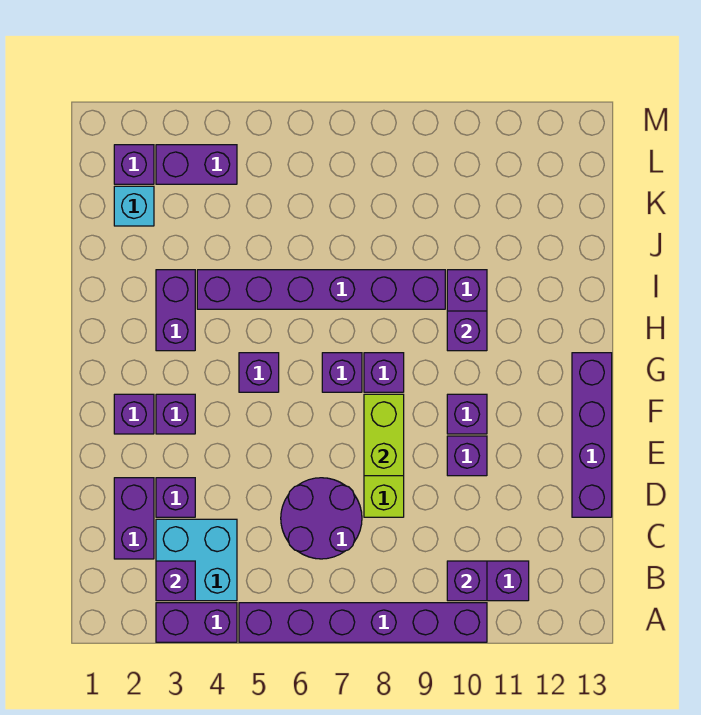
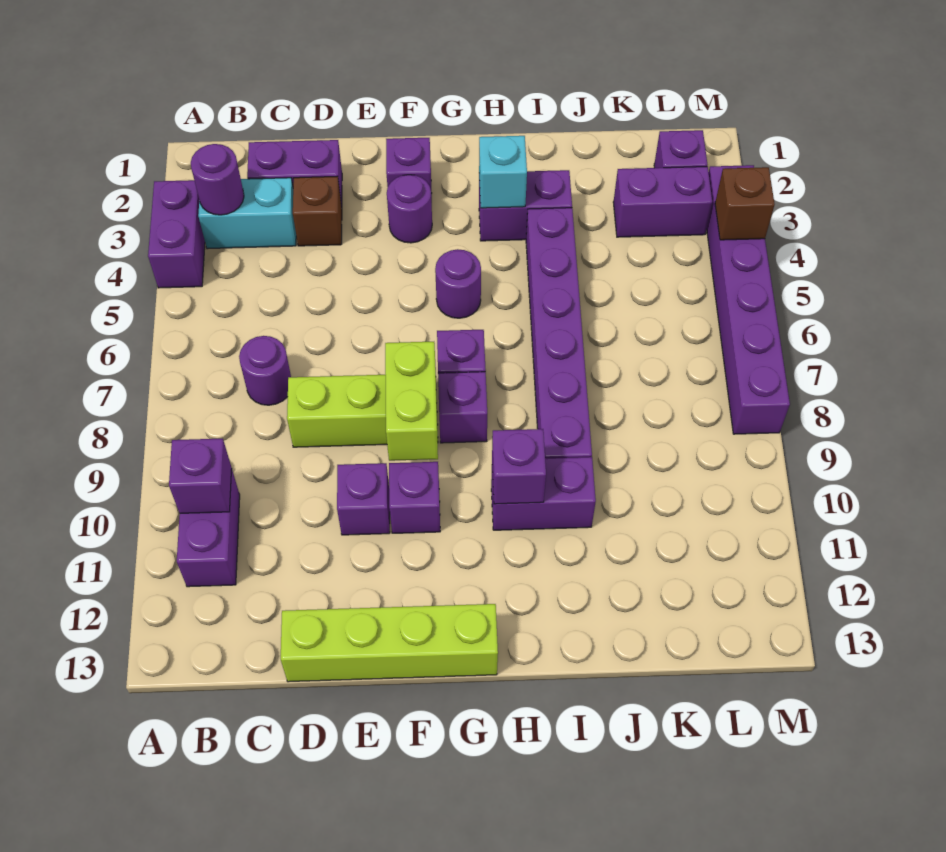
purple brick A5:A10 level 1 -> purple brick M3:M8 level 1
cyan brick B3:C4 level 1 -> cyan brick B3:C3 level 1
purple brick B3 level 2 -> purple round brick B3 level 2
purple round brick C6:D7 level 1 -> purple round brick C7 level 1
purple brick D3 level 1 -> brown brick D3 level 1
purple brick D13:G13 level 1 -> lime brick D13:G13 level 1
lime brick E8:F8 level 2 -> lime brick F8:F9 level 2
purple brick F3 level 1 -> purple round brick F3 level 1
purple brick G5 level 1 -> purple round brick G5 level 1
cyan brick K2 level 1 -> cyan brick H3 level 2
purple brick L3:L4 level 1 -> purple brick K3:L3 level 1
none -> brown brick M4 level 2

